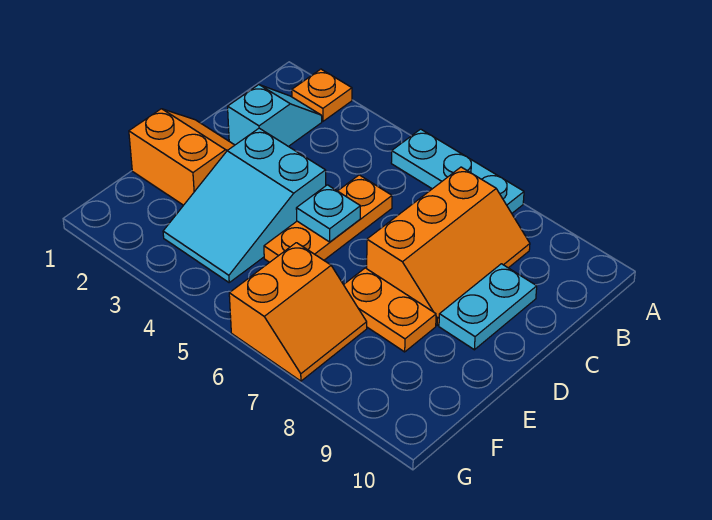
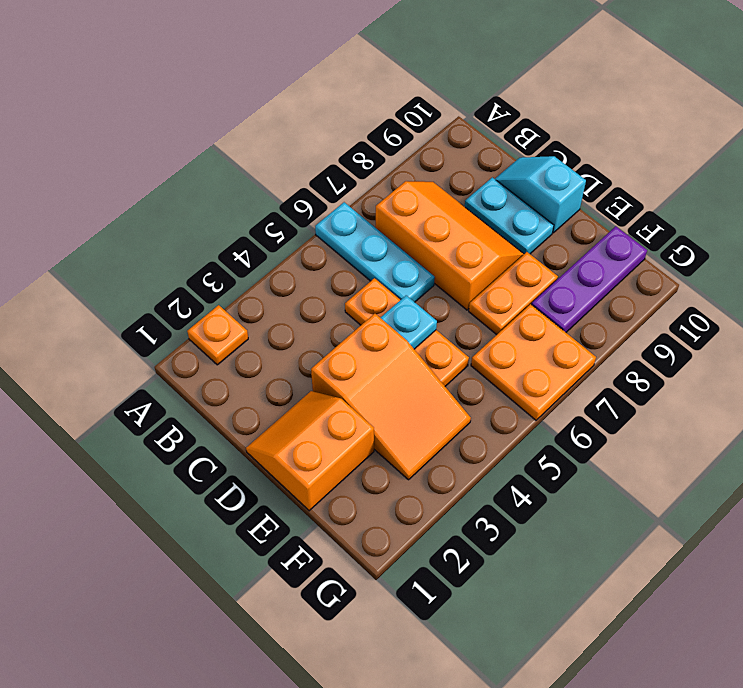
cyan plate A5:A7 level 1 -> cyan plate A6:C6 level 1
cyan slope B2:C2 level 1 top C -> cyan slope C10:D10 level 1 top D
cyan slope D3:F4 level 1 top D -> orange slope D3:F4 level 1 top D
orange slope F6:G7 level 1 top 6 -> orange plate F6:G7 level 1
none -> purple plate F8:F10 level 1

